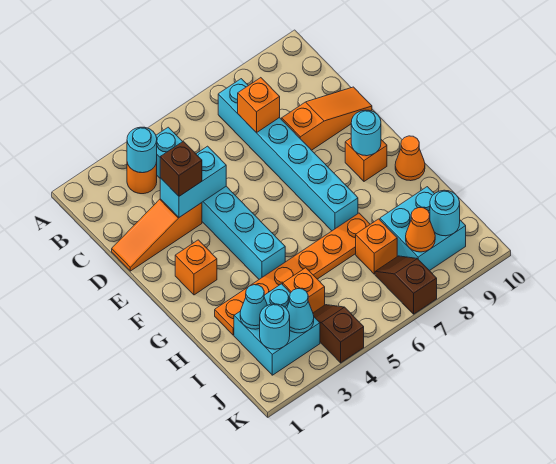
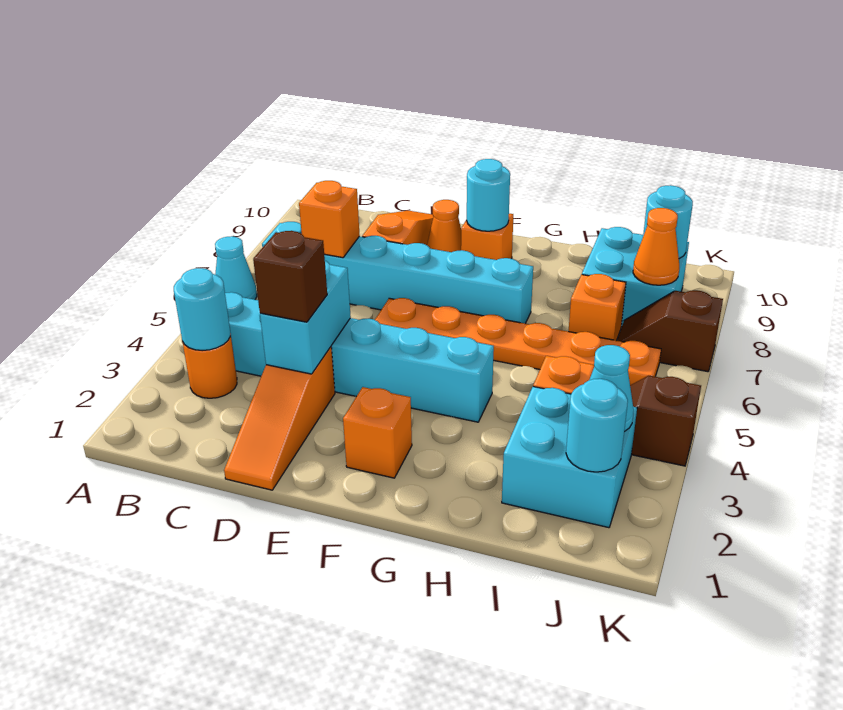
orange cone G10 level 1 -> orange cone E9 level 1
orange plate H2:H7 level 1 -> orange plate E6:J6 level 1
cyan cone I2 level 2 -> cyan cone A6 level 1

